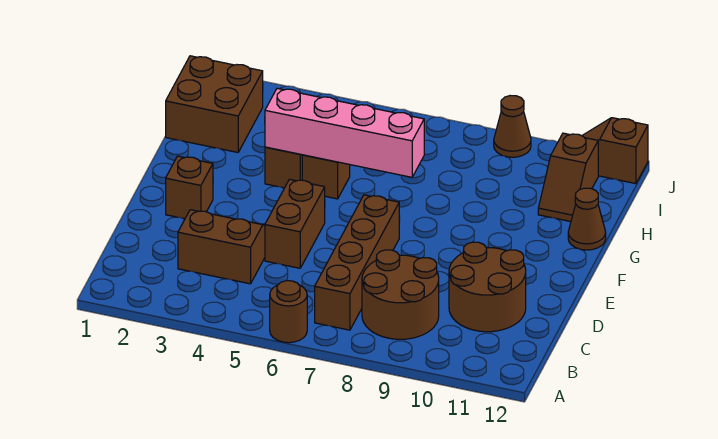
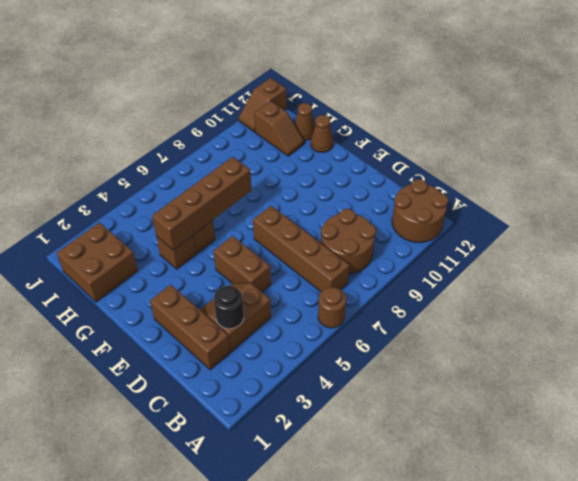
none -> black round brick C3 level 2
brown round brick C10:D11 level 1 -> brown round brick A11:B12 level 1
brown brick E2 level 1 -> brown brick C2:E2 level 1
pink brick G4:G7 level 2 -> brown brick G4:G7 level 2
brown cone J9 level 1 -> brown cone H12 level 1

